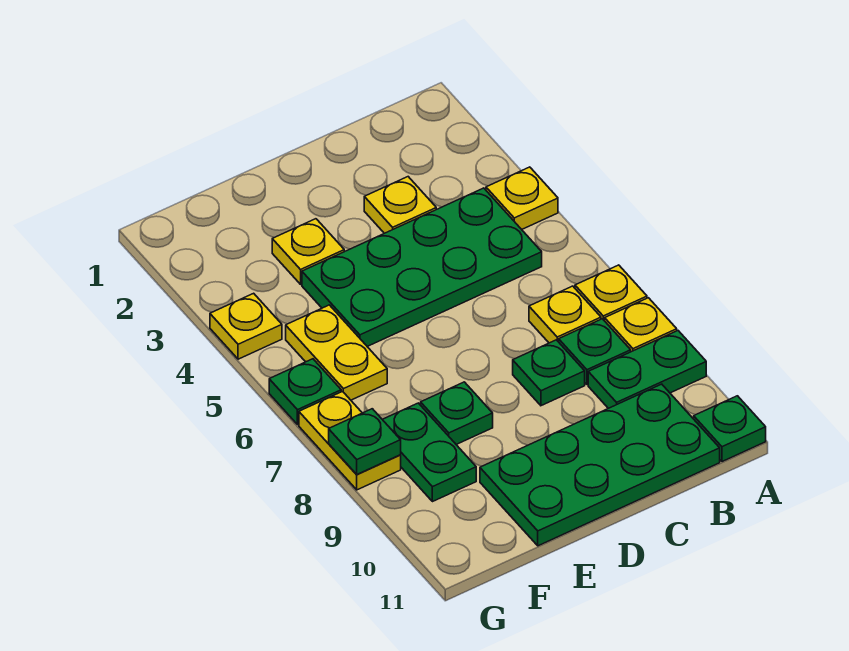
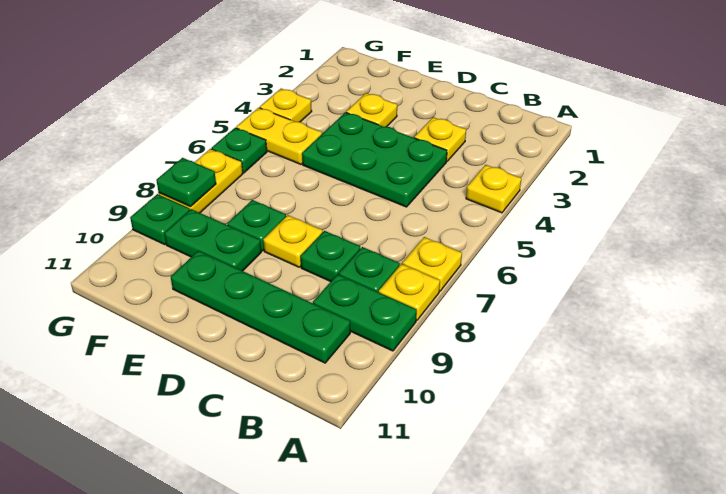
green plate A11 level 1 -> green plate G9 level 1
green plate B4:E5 level 1 -> green plate C4:E5 level 1
yellow plate B7 level 1 -> yellow plate D8 level 1
green plate B10:E11 level 1 -> green plate B10:E10 level 1
yellow plate F5:F6 level 1 -> yellow plate F5:G5 level 1
green plate F8:F9 level 1 -> green plate E9:F9 level 1

